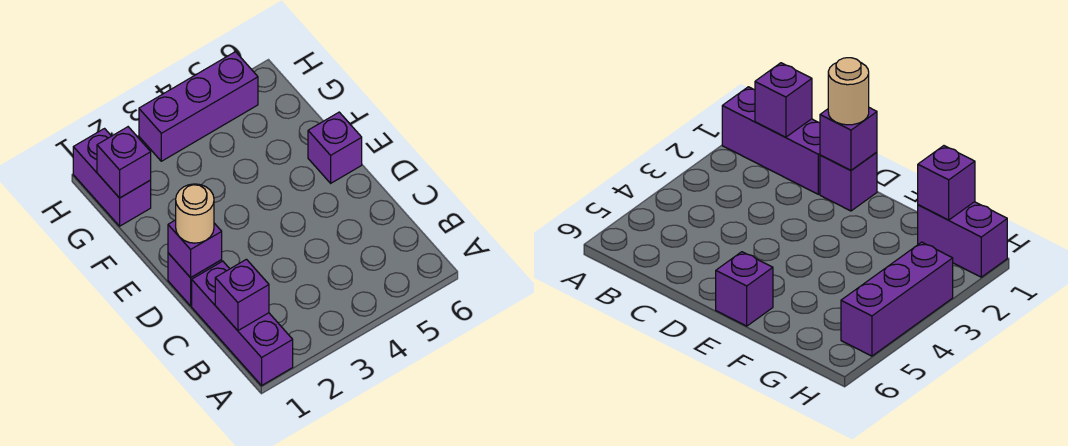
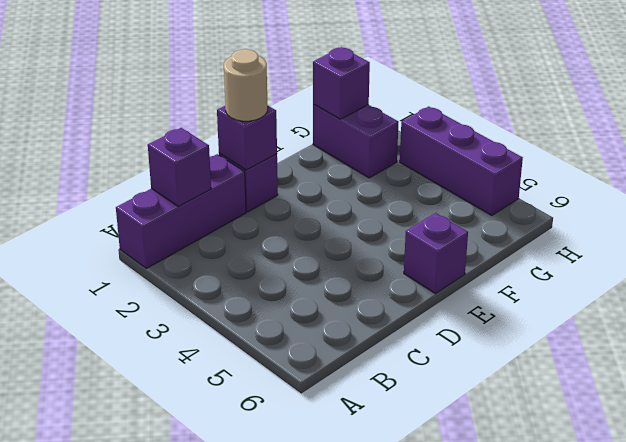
purple brick G1:H1 level 1 -> purple brick G1:G2 level 1

